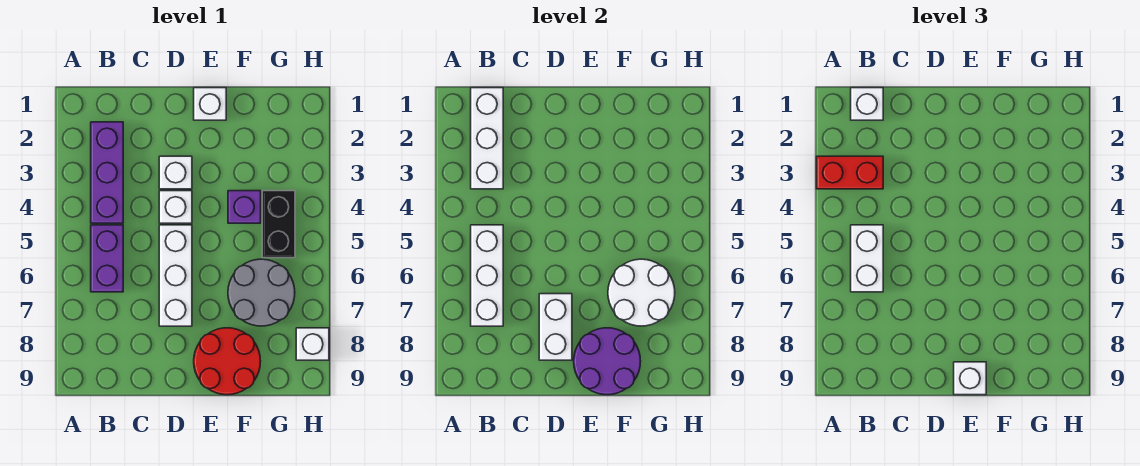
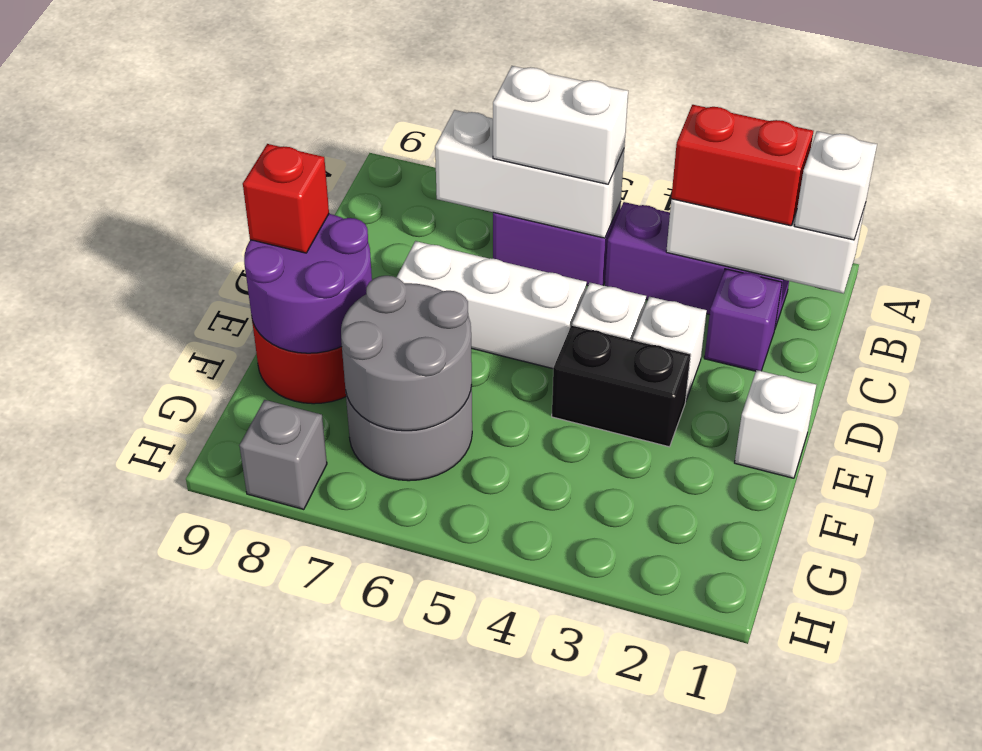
red brick A3:B3 level 3 -> red brick B2:B3 level 3
white brick D7:D8 level 2 -> none
white brick E9 level 3 -> red brick E9 level 3
purple brick F4 level 1 -> purple brick C2 level 1
white round brick F6:G7 level 2 -> grey round brick F6:G7 level 2
black brick G4:G5 level 1 -> black brick E3:E4 level 1
white brick H8 level 1 -> grey brick H8 level 1

